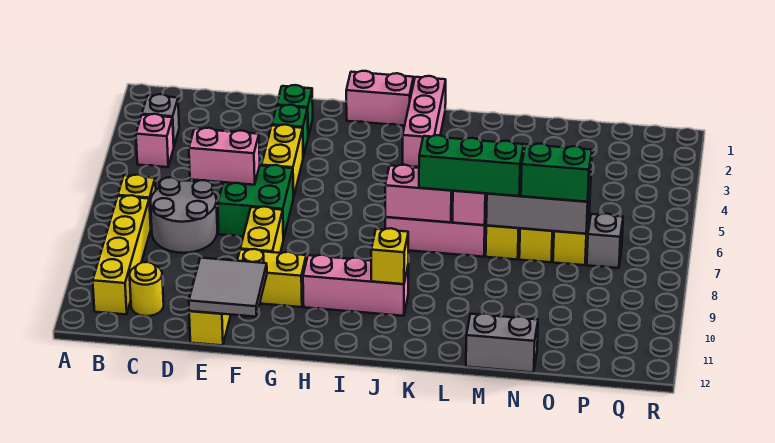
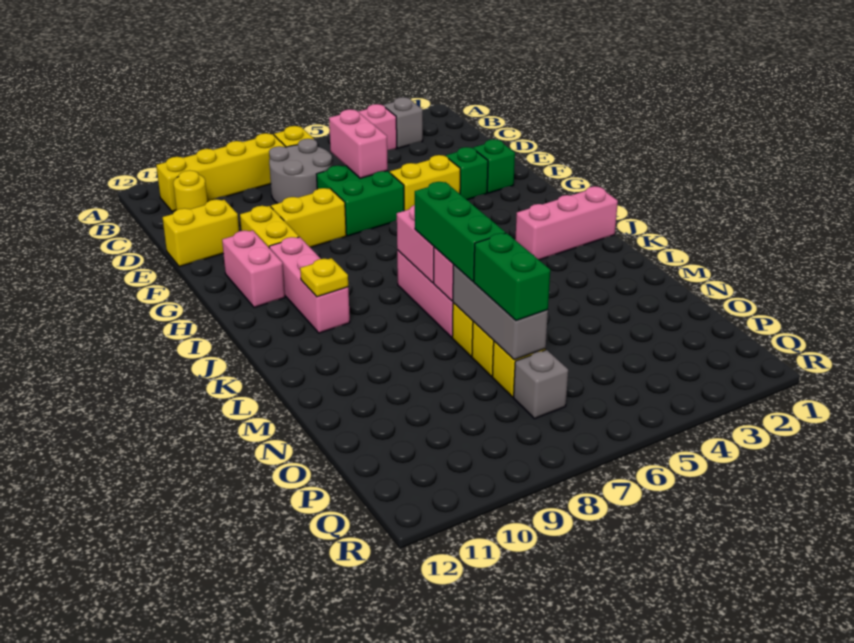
grey tile E11:F12 level 2 -> none
pink brick H1:I1 level 1 -> pink brick G11:H11 level 1
yellow brick J10 level 2 -> yellow plate J10 level 2
grey brick M12:N12 level 1 -> none

